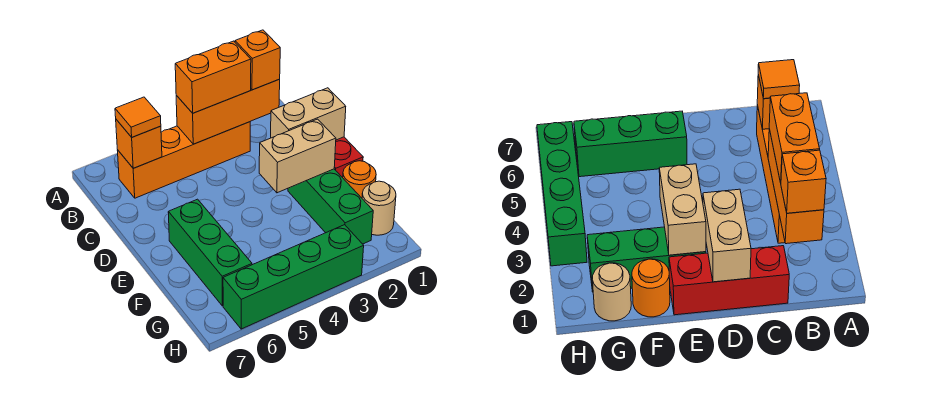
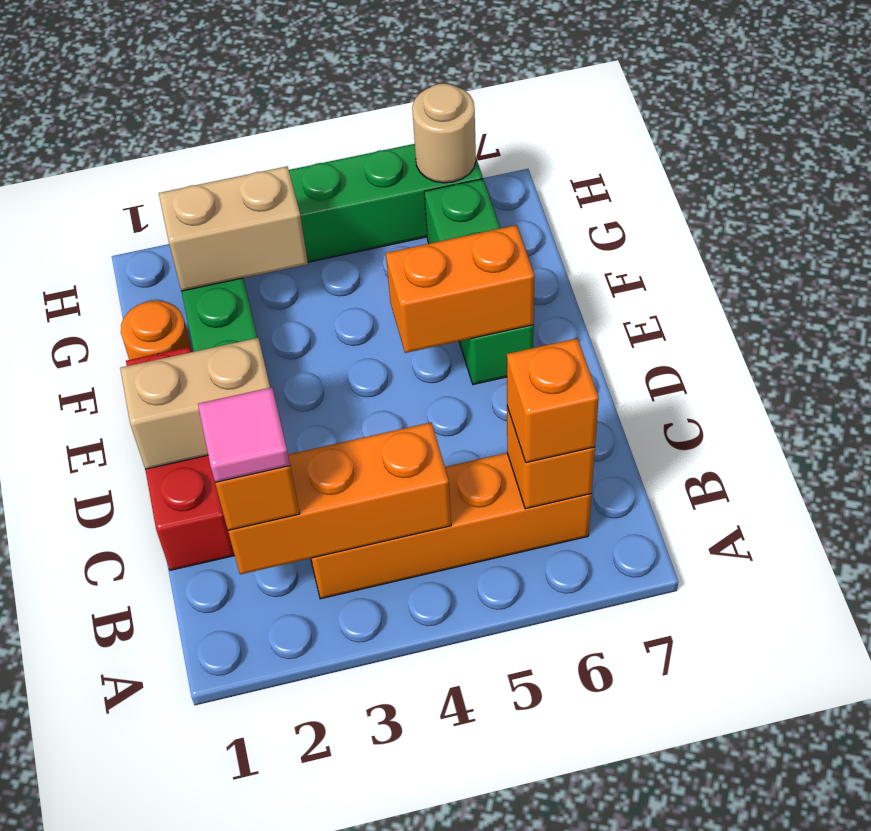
none -> pink tile B2 level 4
orange brick B3:B4 level 3 -> orange brick E5:E6 level 2
orange tile B6 level 3 -> orange brick B6 level 3
tan brick E2:E3 level 2 -> tan brick G2:G3 level 2
tan round brick G1 level 1 -> tan round brick H6 level 2

